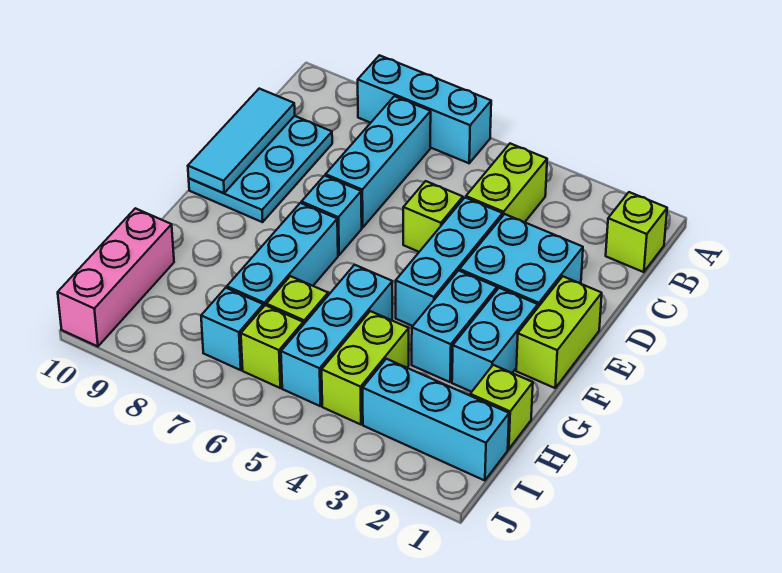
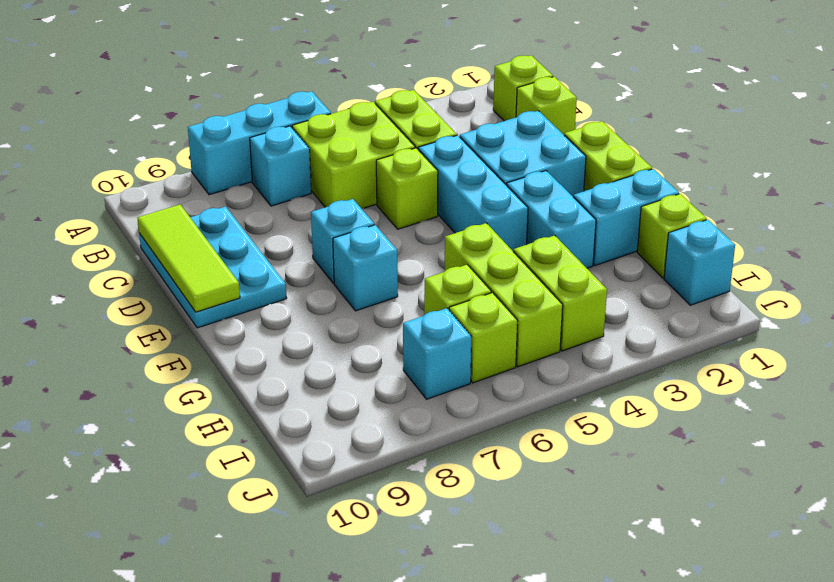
none -> lime brick B5:C6 level 1
cyan brick B7:D7 level 1 -> cyan brick B7 level 1
none -> lime brick C1 level 1
cyan tile C10:E10 level 2 -> lime tile C10:E10 level 2
cyan brick F2:G2 level 1 -> cyan brick G1:G2 level 1
cyan brick F7:H7 level 1 -> cyan brick F7 level 1
cyan brick G5:I5 level 1 -> lime brick G5:I5 level 1
pink brick H10:J10 level 1 -> none
cyan brick I1:I3 level 1 -> cyan brick I1 level 1

